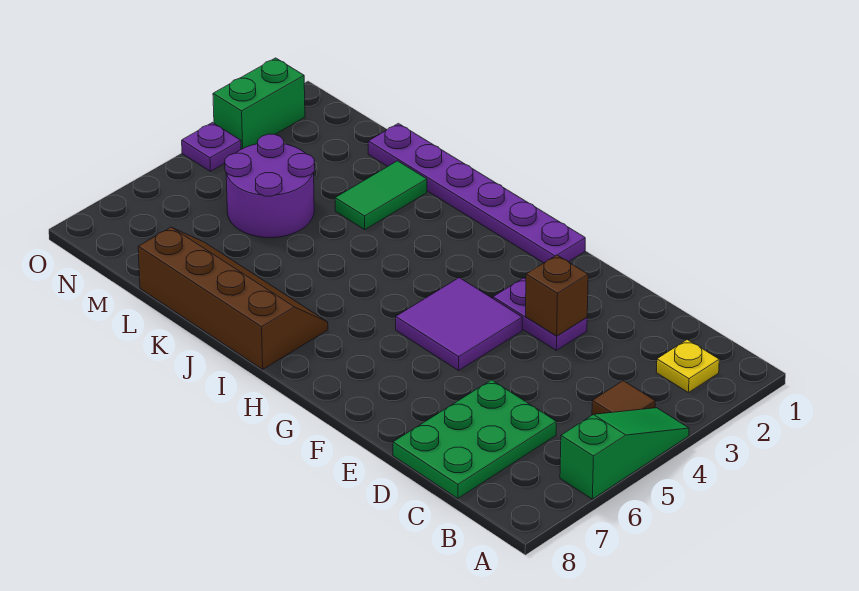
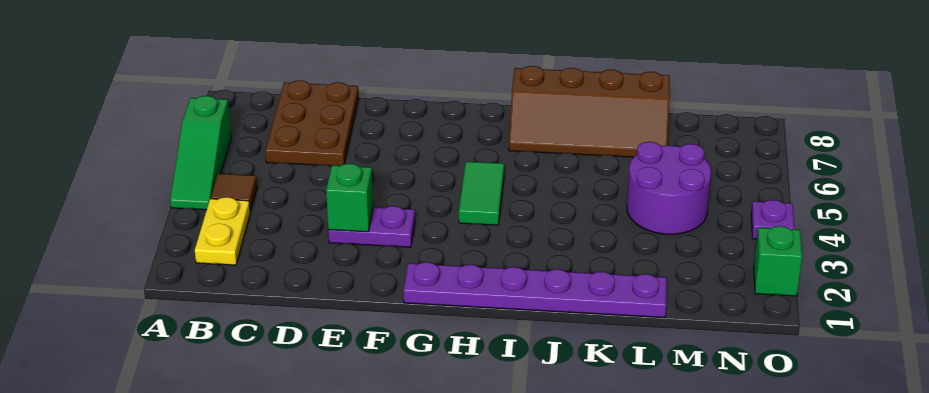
yellow plate B2 level 1 -> yellow plate B2:B3 level 1
green plate C6:D8 level 1 -> brown plate C6:D8 level 1
brown brick E3 level 2 -> green brick E3 level 2
purple tile F4:G5 level 1 -> none
green tile K2:K3 level 1 -> green tile H4:H5 level 1
green brick O2:O3 level 1 -> green brick O2 level 1

